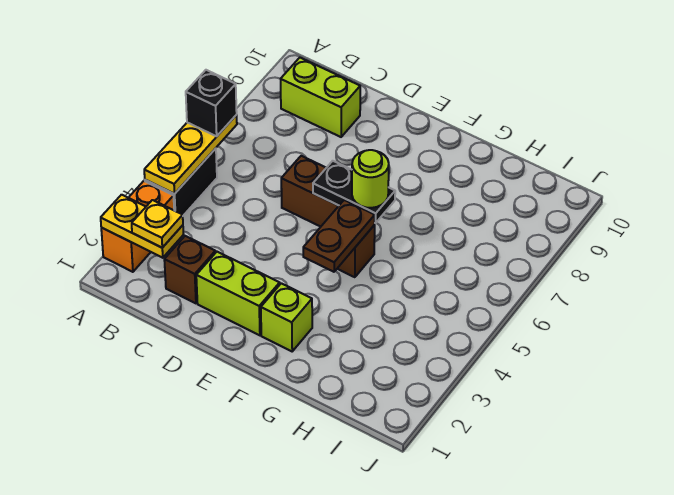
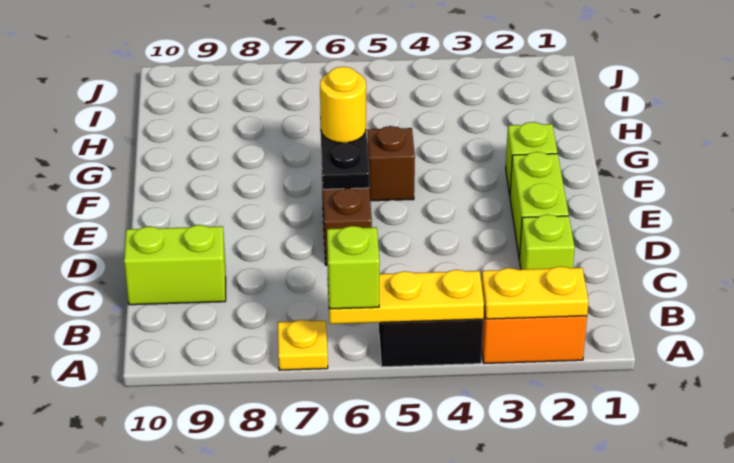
yellow plate A2:B2 level 2 -> yellow plate A2:A3 level 2
black brick A6 level 3 -> lime brick A6 level 3
yellow plate B2 level 3 -> yellow plate A7 level 1
lime brick B9:C9 level 1 -> lime brick C9:C10 level 1
brown brick C2 level 1 -> lime brick C2 level 1
brown plate F4:F5 level 2 -> none
lime round brick F6 level 3 -> yellow round brick F6 level 3

